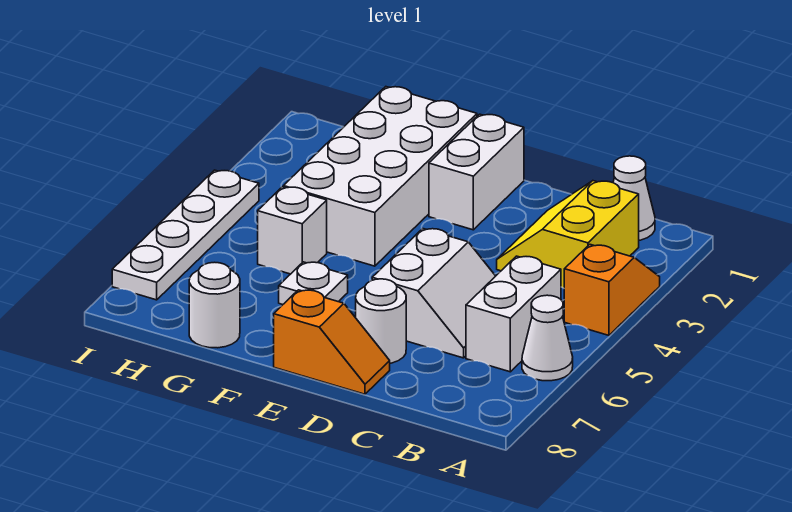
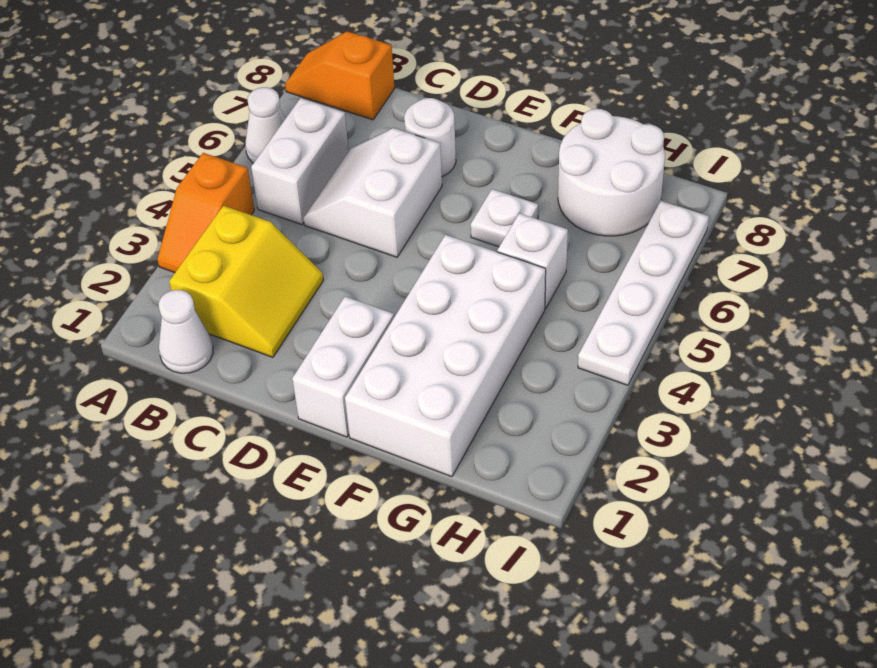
orange slope D8:E8 level 1 top E -> orange slope A8:B8 level 1 top B
white round brick G8 level 1 -> white round brick G7:H8 level 1

